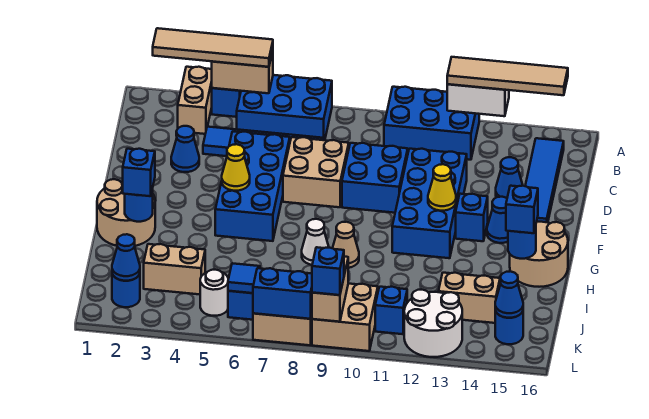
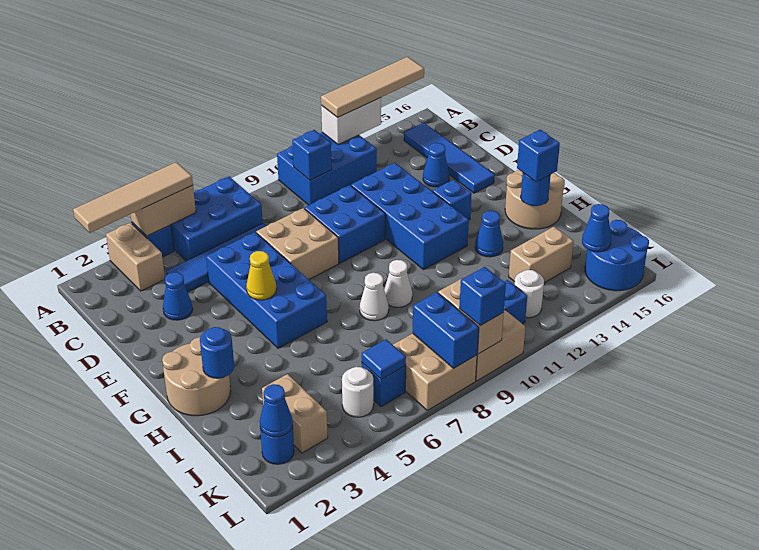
yellow cone F12 level 2 -> none
blue cone F14 level 1 -> blue cone H13 level 1
blue brick H2 level 3 -> blue brick B10 level 2
tan cone H9 level 1 -> white cone H9 level 1
tan brick J3:J4 level 1 -> tan brick J3:K3 level 1
white round brick K12:L13 level 1 -> white round brick K12 level 1
blue round brick K15 level 1 -> blue round brick K15:L16 level 1
blue brick L7:L8 level 2 -> blue brick K8:L8 level 2

